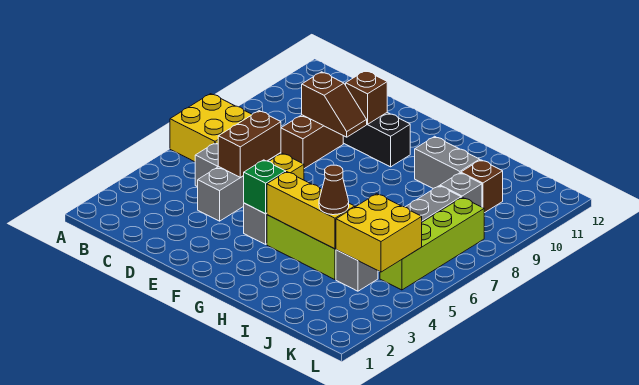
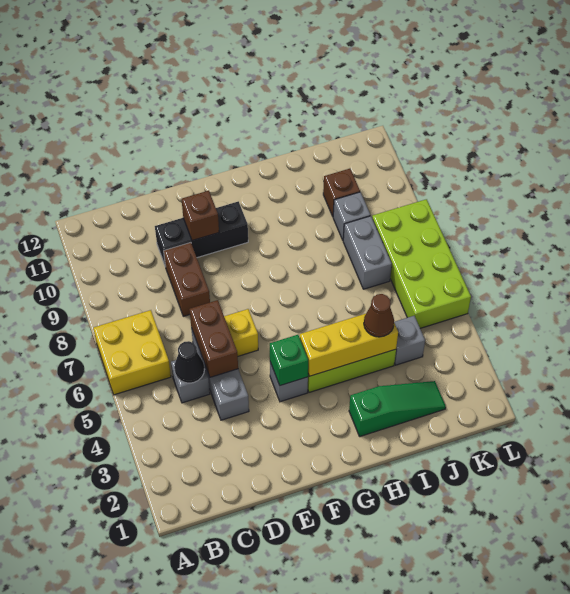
none -> black cone C5 level 2
brown slope D9:E9 level 2 top D -> none
none -> green slope H2:J2 level 1 top H
grey brick H10:I10 level 1 -> none
yellow brick J4:K5 level 2 -> none
lime brick K5:K8 level 1 -> lime brick K5:L8 level 1

